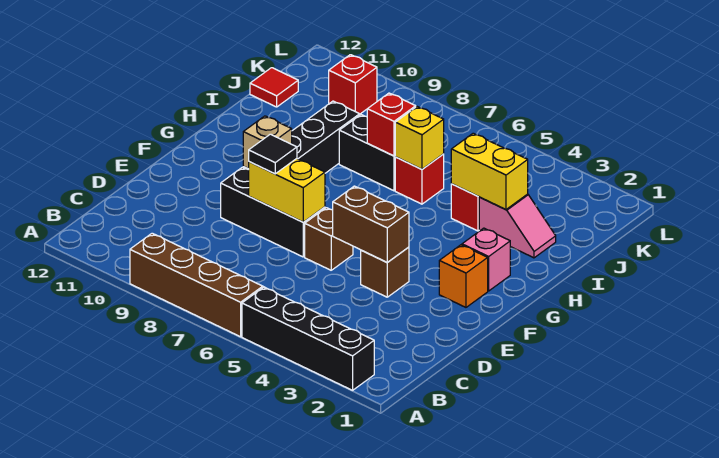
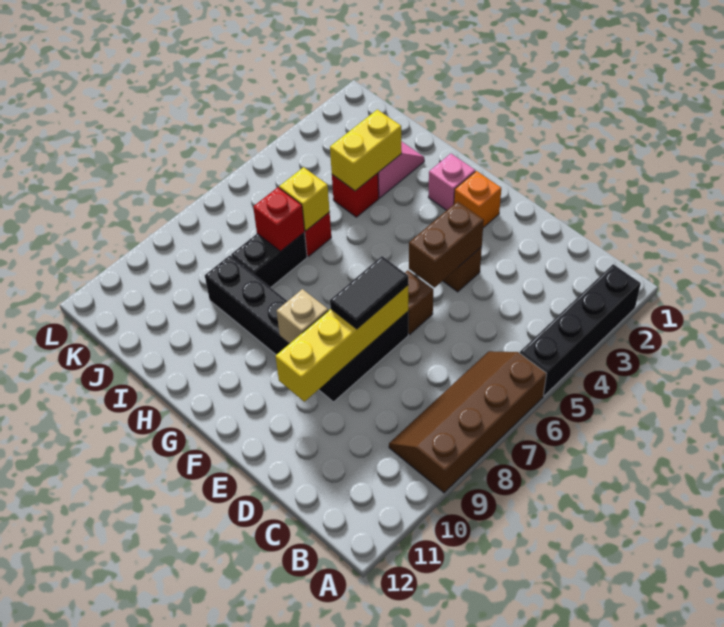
yellow brick E7:E8 level 2 -> yellow brick E7:E10 level 2
black tile E8 level 3 -> black tile E7:E8 level 3
red tile J12 level 1 -> none
red brick K10 level 1 -> none

